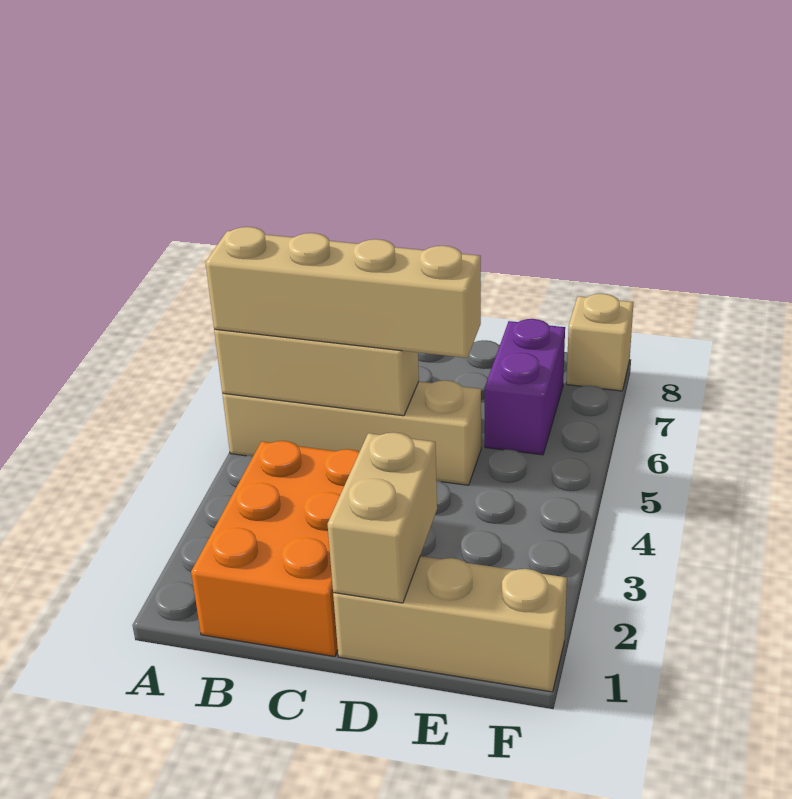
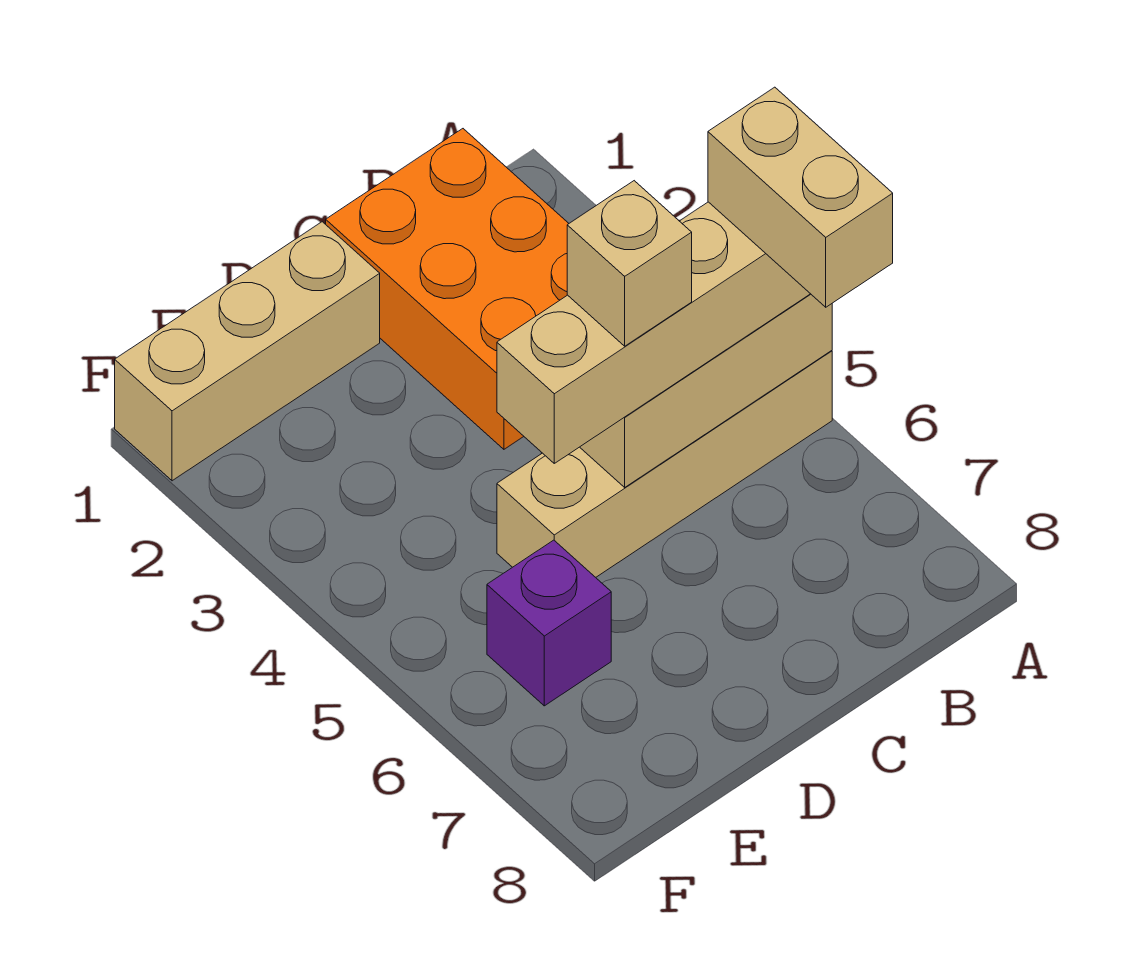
tan brick D1:D2 level 2 -> tan brick A5:A6 level 4
purple brick E6:E7 level 1 -> purple brick E6 level 1
tan brick F8 level 1 -> tan brick C5 level 4

